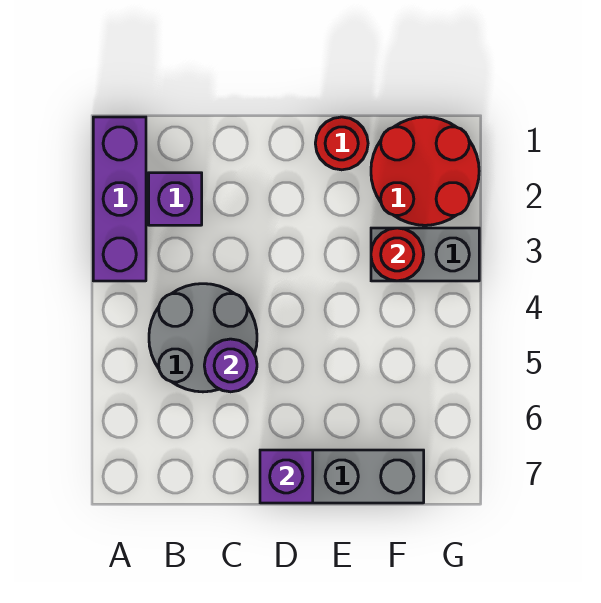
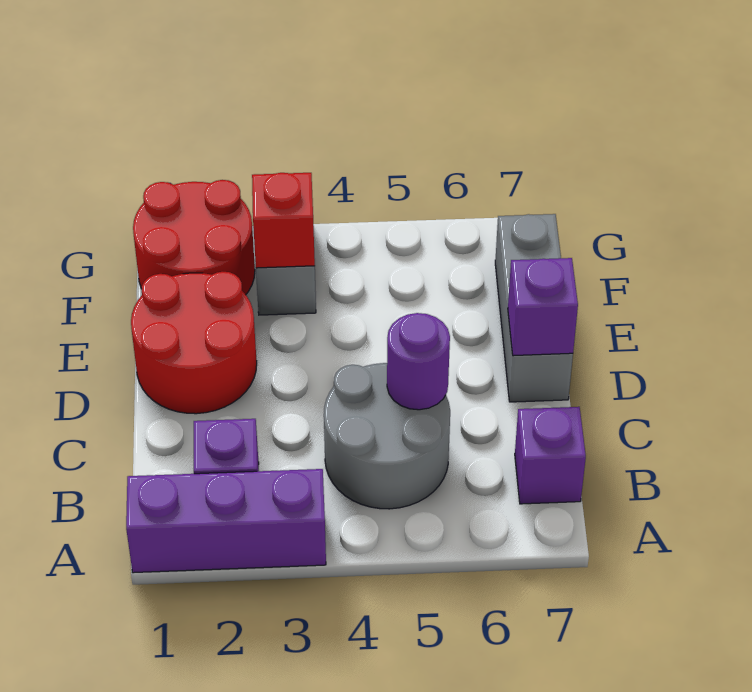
none -> purple brick B7 level 1
red round brick E1 level 1 -> red round brick D1:E2 level 1
red round brick F3 level 2 -> red brick F3 level 2

